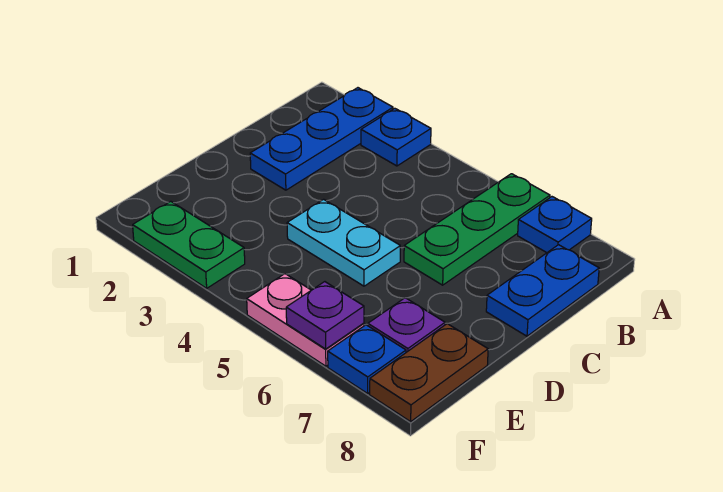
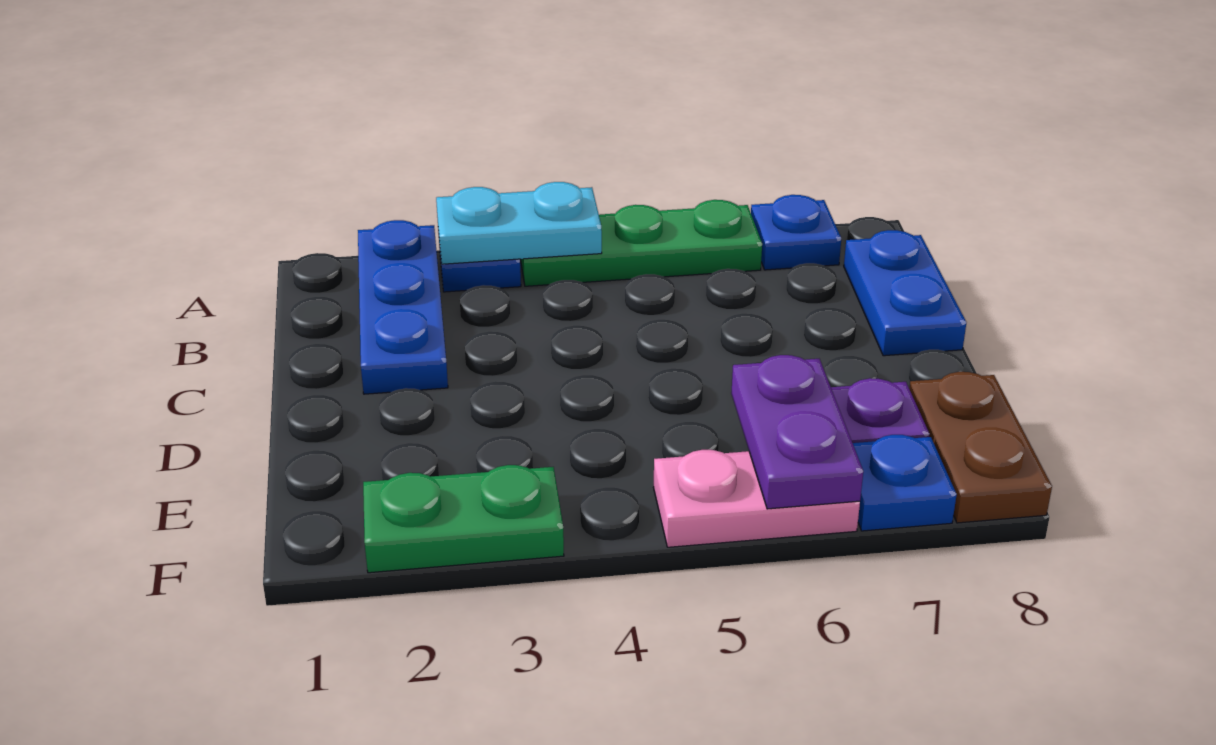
green plate A6:C6 level 1 -> green plate A4:A6 level 1
cyan plate D4:D5 level 1 -> cyan plate A3:A4 level 2
purple plate F6 level 2 -> purple plate E6:F6 level 2

